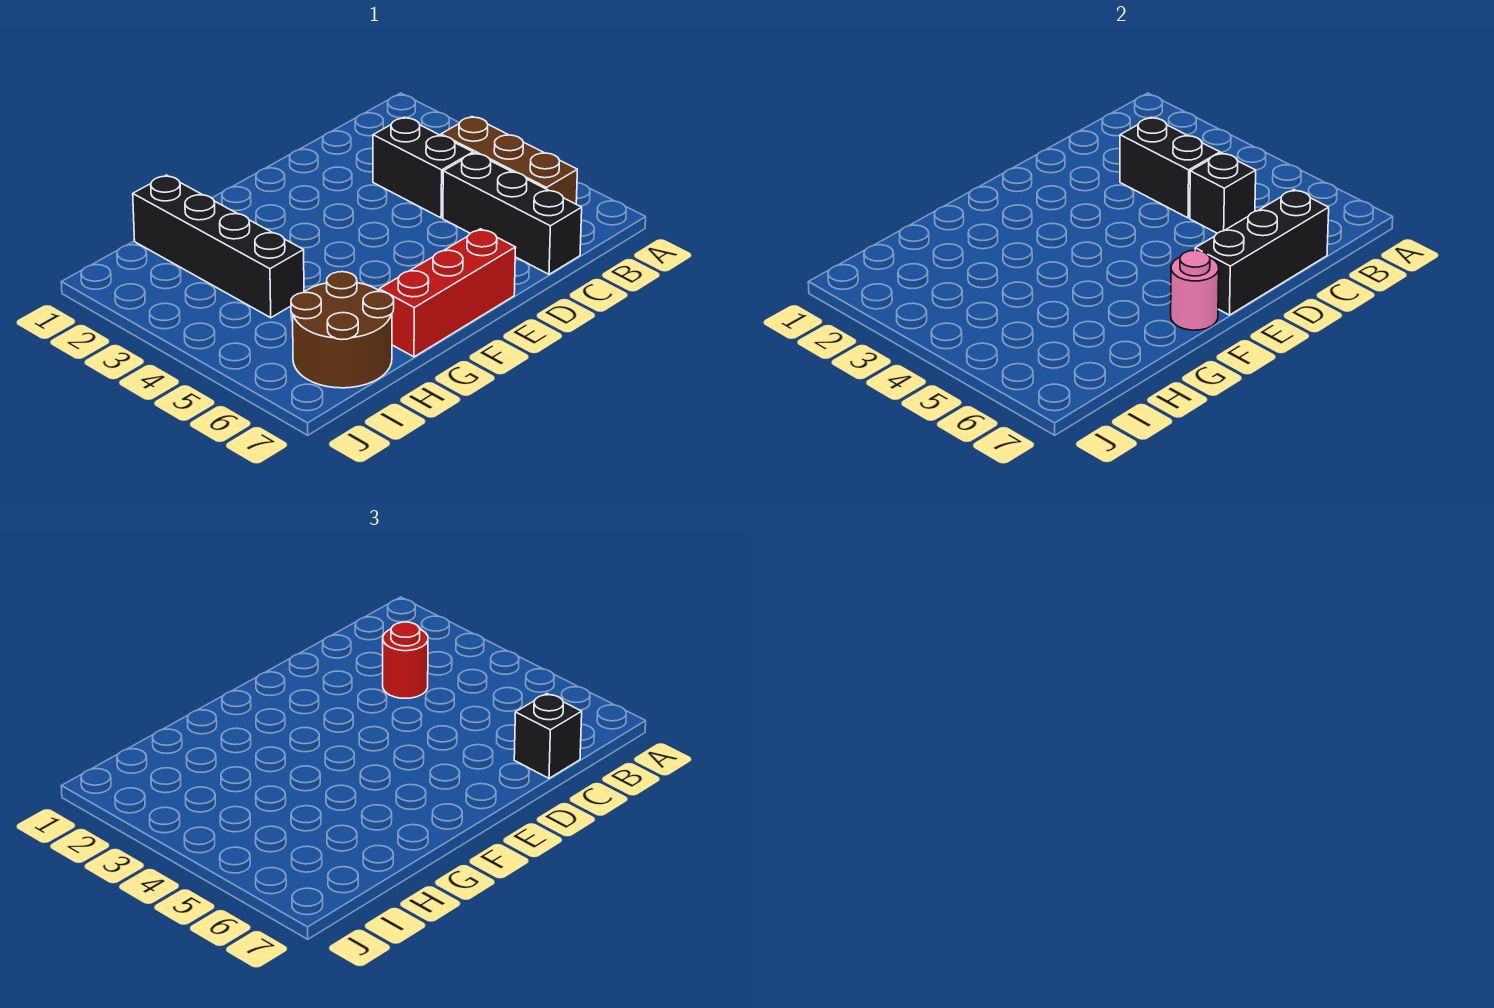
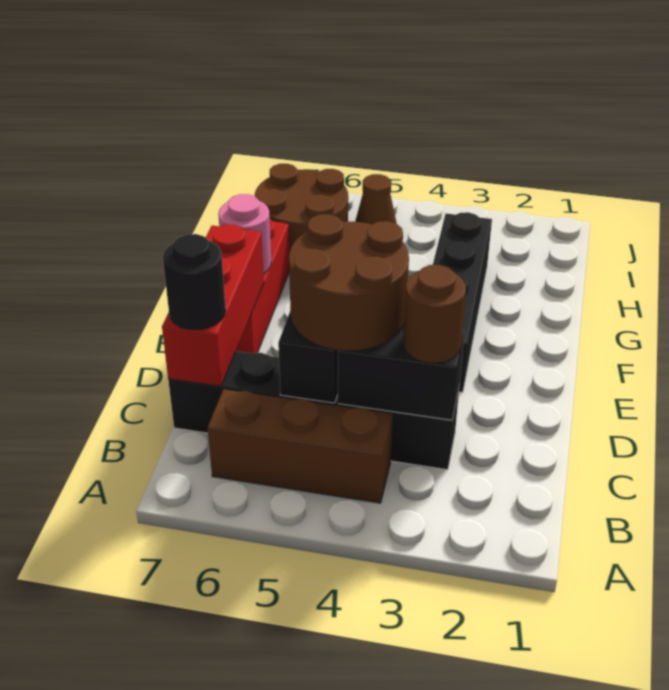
red round brick C3 level 3 -> brown round brick C3 level 3
none -> brown round brick C4:D5 level 3
black brick C7:E7 level 2 -> red brick C7:E7 level 2
black brick C7 level 3 -> black round brick C7 level 3
black brick H1:H4 level 1 -> black brick E3:H3 level 1
none -> brown cone I5 level 1

